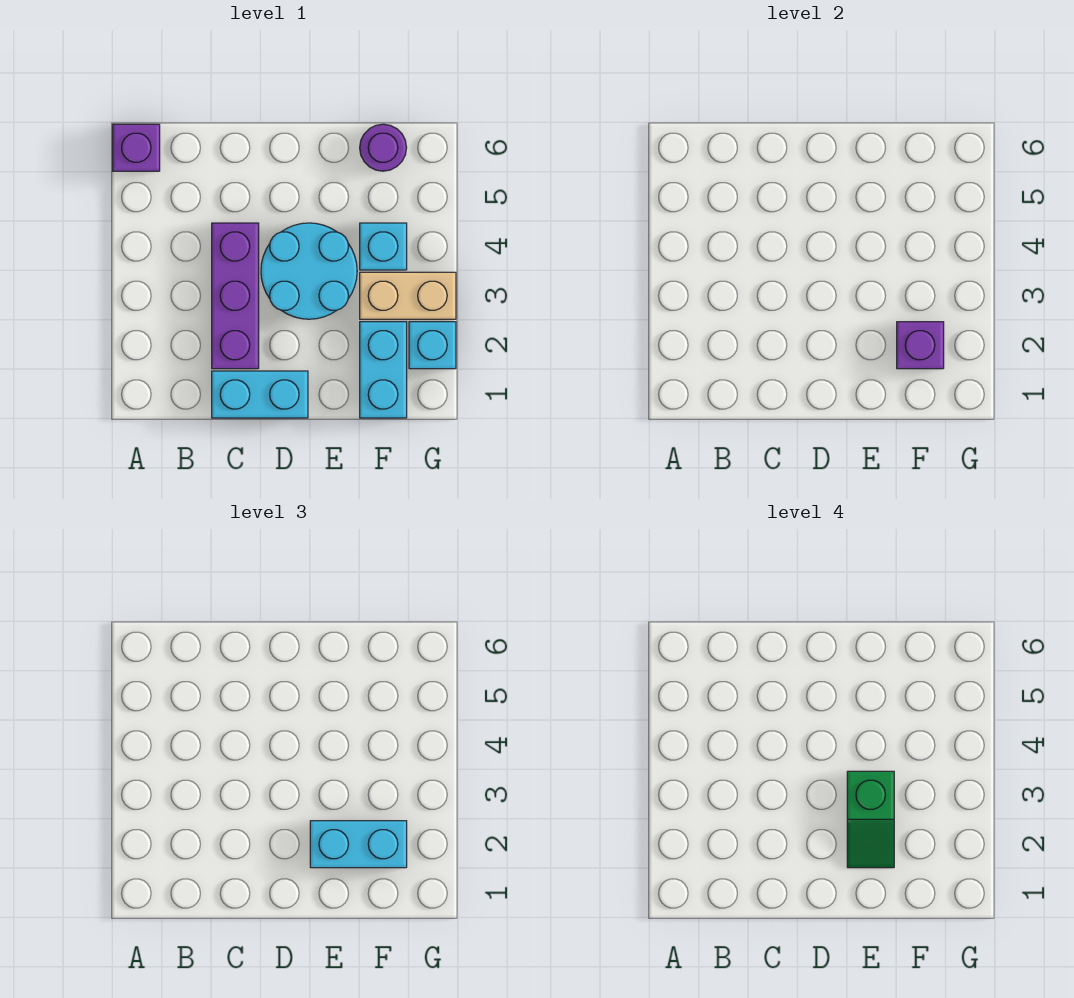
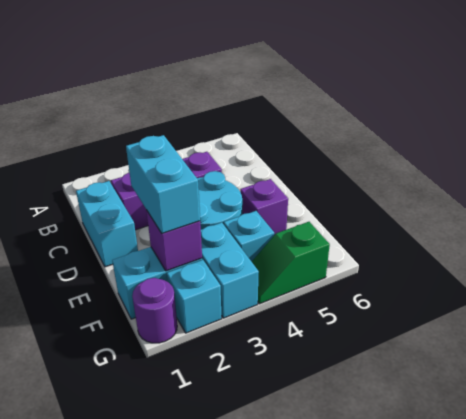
purple brick A6 level 1 -> purple brick E5 level 1
green slope E2:E3 level 4 top 3 -> green slope G4:G5 level 1 top 5
tan brick F3:G3 level 1 -> cyan brick F3:G3 level 1
purple round brick F6 level 1 -> purple round brick G1 level 1

